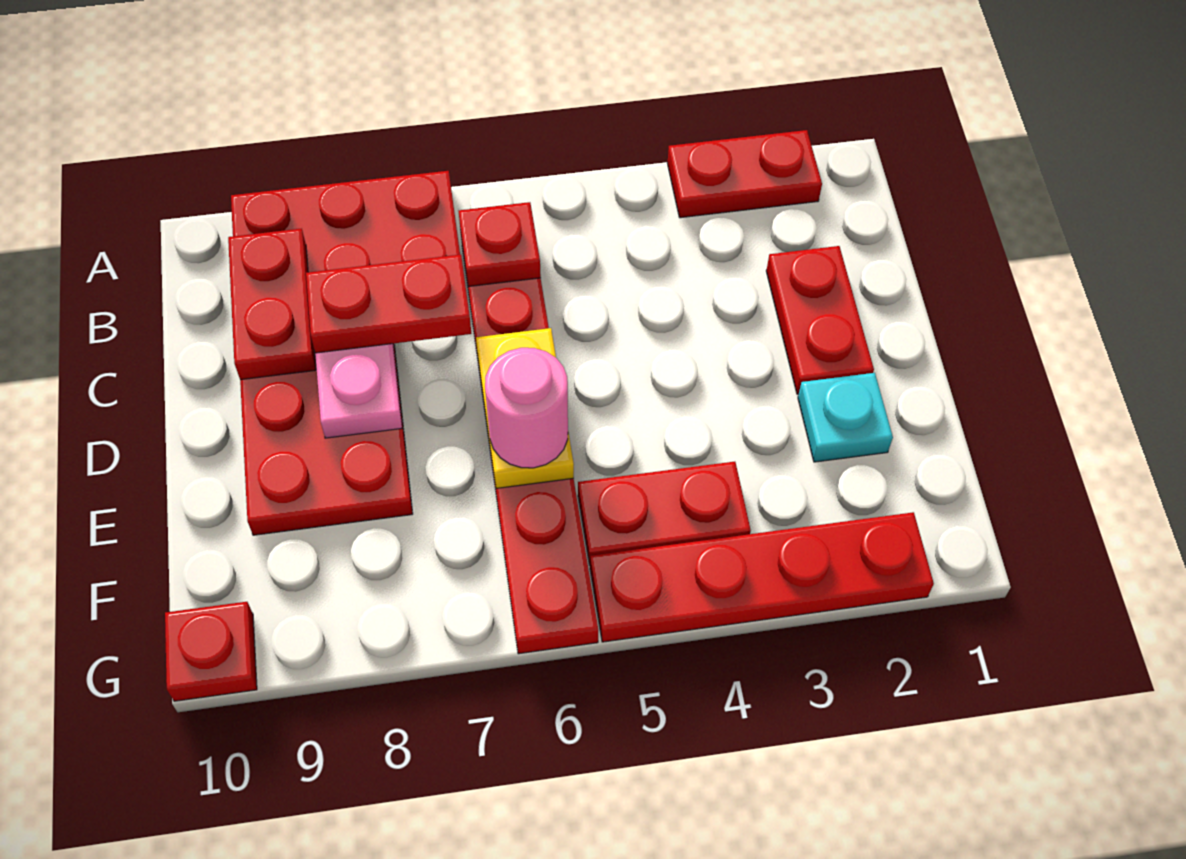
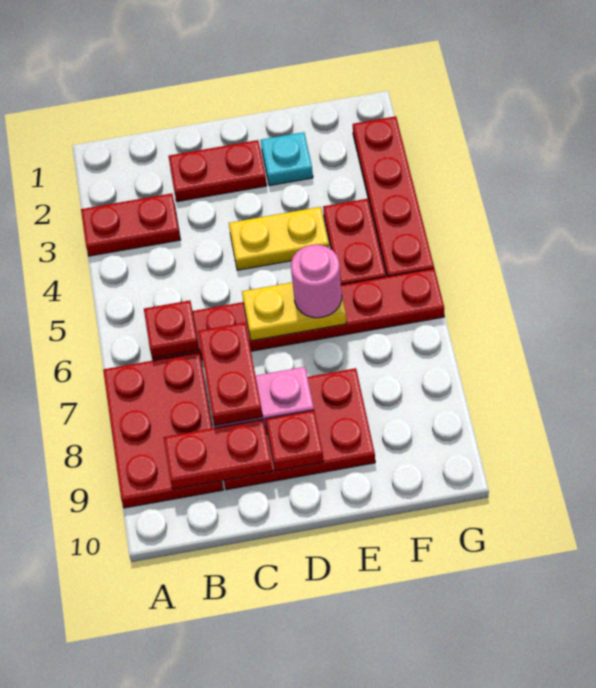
red plate A2:A3 level 1 -> red plate A3:B3 level 1
none -> yellow plate D4:E4 level 1
red plate G10 level 1 -> red plate D9 level 2

